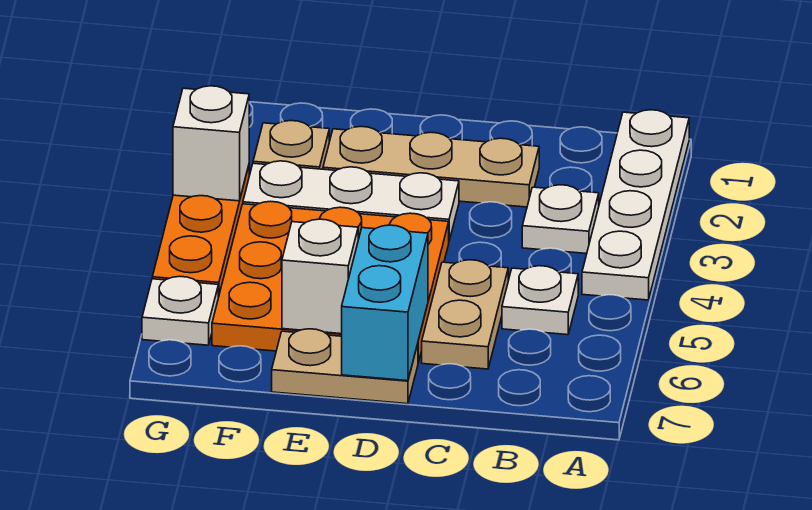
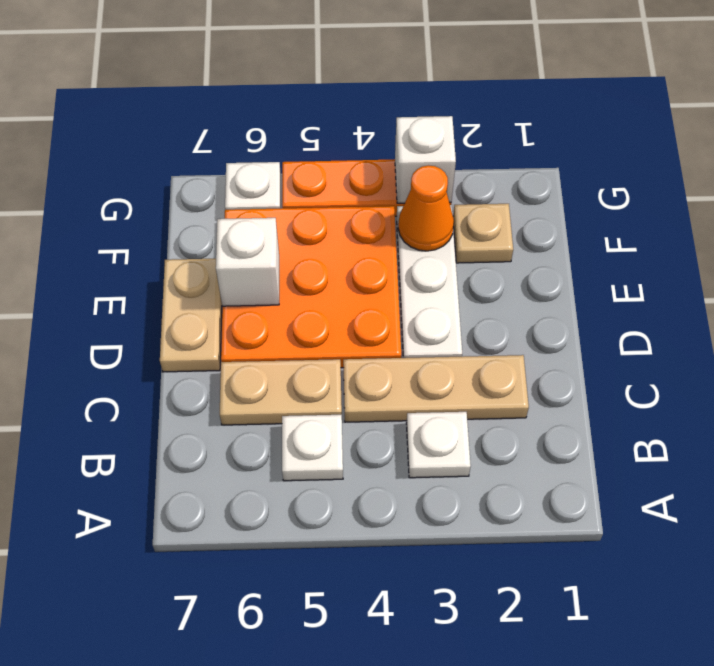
white plate A1:A4 level 1 -> none
tan plate C2:E2 level 1 -> tan plate C2:C4 level 1
cyan brick D6:D7 level 2 -> none
none -> orange cone F3 level 2

